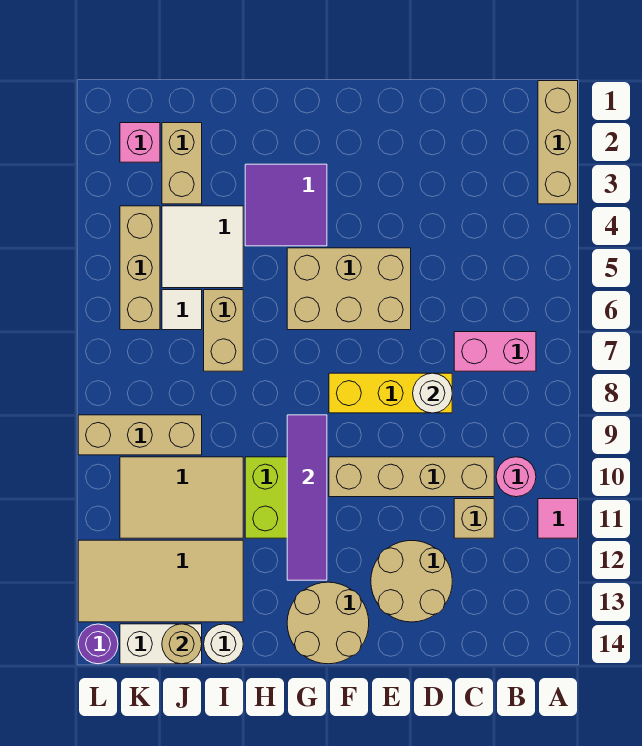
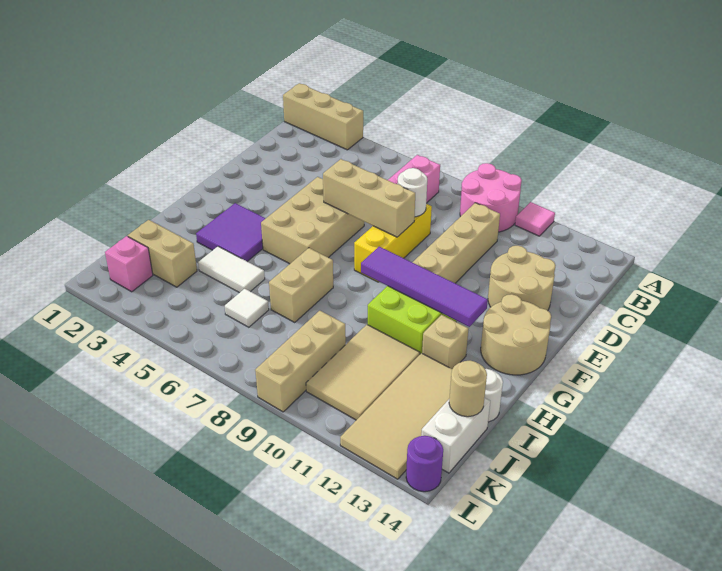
pink round brick B10 level 1 -> pink round brick A9:B10 level 1
tan brick C11 level 1 -> tan brick H12 level 1
white tile I4:J5 level 1 -> white tile I4:I5 level 1
tan brick I6:I7 level 1 -> tan brick H7:I7 level 1
tan brick K4:K6 level 1 -> tan brick E6:E8 level 2

